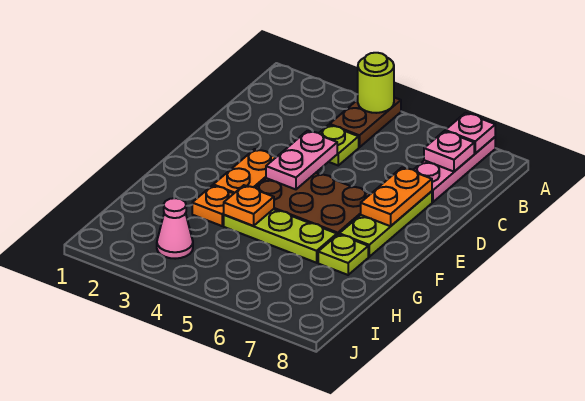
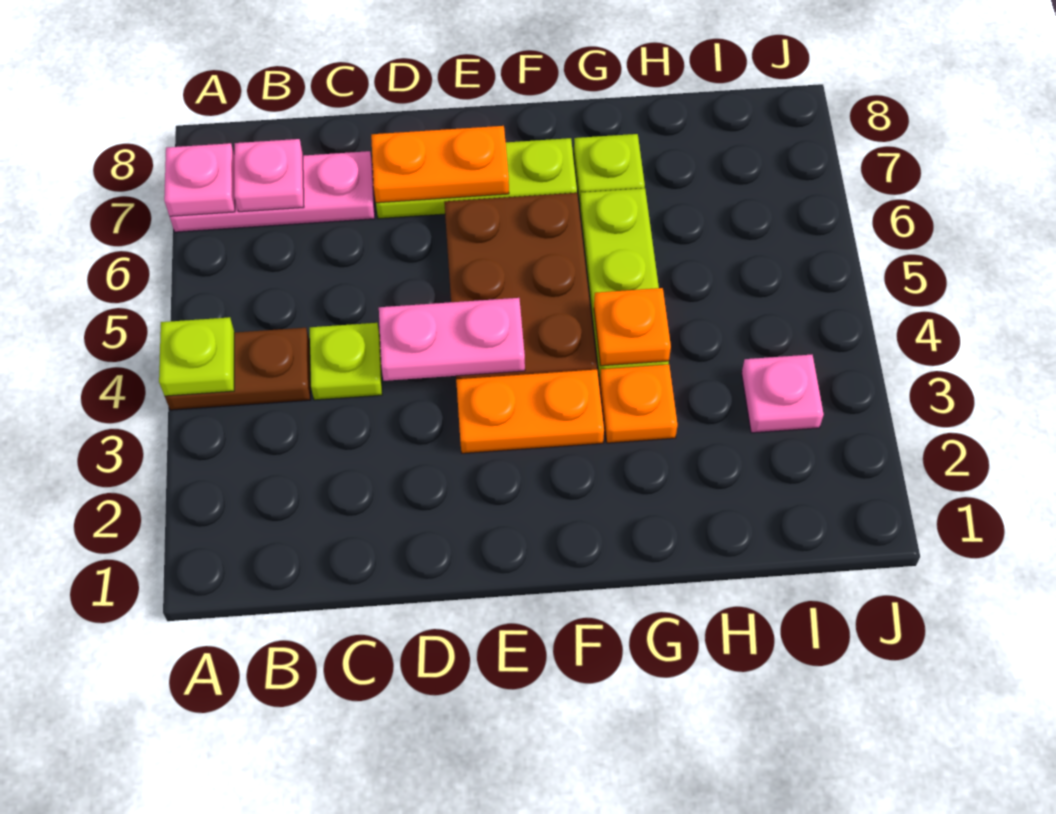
lime round brick A4 level 2 -> lime plate A4 level 2
pink cone I3 level 1 -> pink plate I3 level 1

